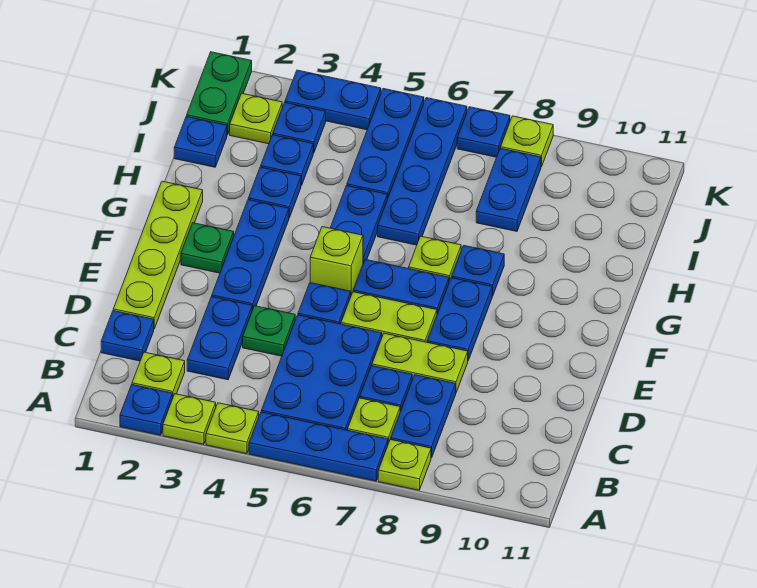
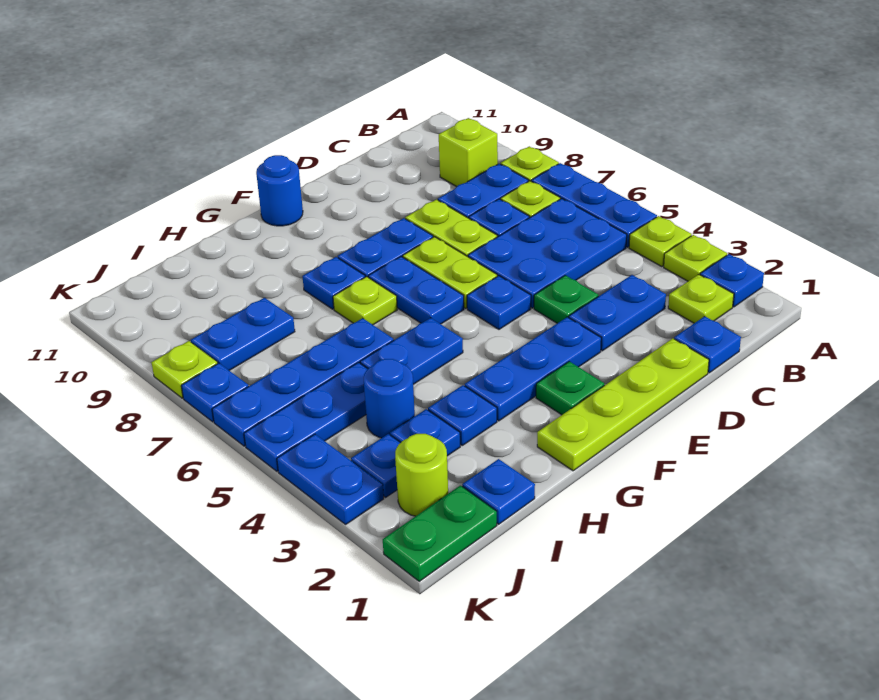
lime brick F5 level 1 -> lime brick B9 level 1
none -> blue round brick F11 level 1
none -> blue round brick I4 level 1
lime plate J2 level 1 -> lime round brick J2 level 1

